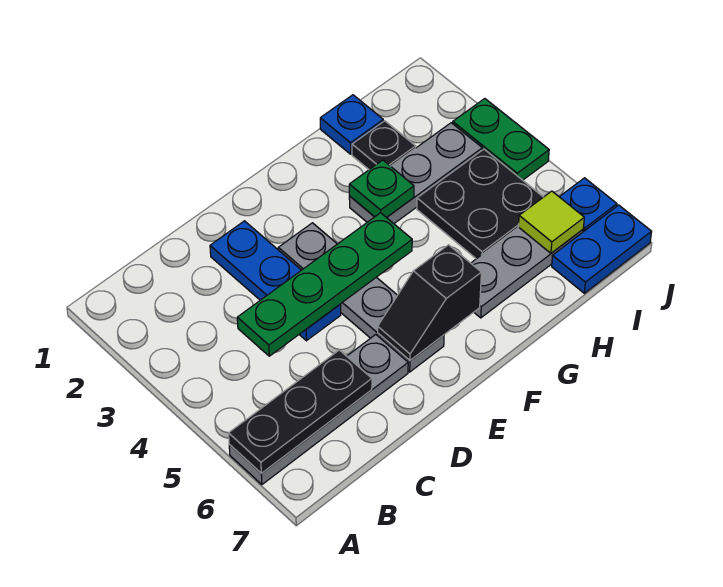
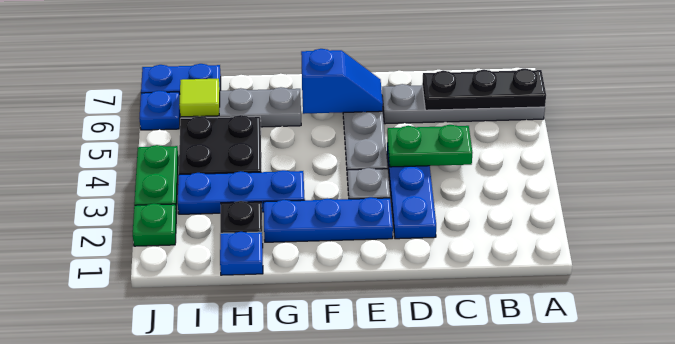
green plate C4:F4 level 2 -> green plate C4:D4 level 2
none -> blue plate E2:G2 level 1
black slope E6:F6 level 2 top F -> blue slope E6:F6 level 2 top F
grey plate G3:I3 level 1 -> blue plate G3:I3 level 1
green plate G3 level 2 -> green plate J2 level 1

